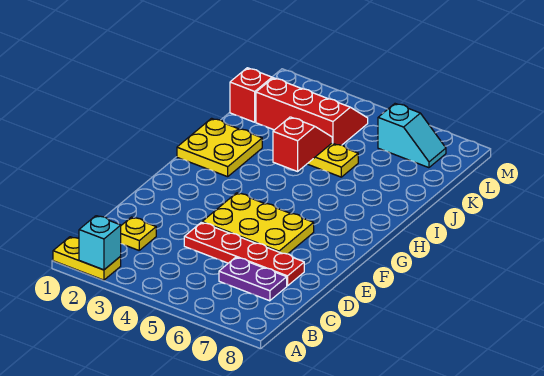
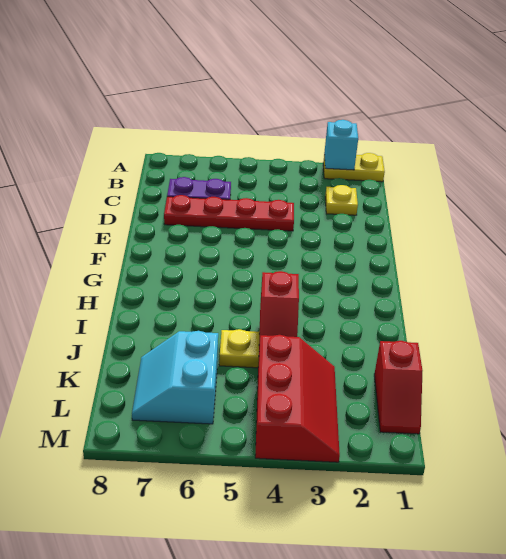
yellow plate E4:F6 level 1 -> none
yellow plate H1:I2 level 1 -> none
red slope K2:L4 level 1 top K -> red slope K3:M4 level 1 top 4
cyan slope L6:L7 level 1 top 6 -> cyan slope K6:L7 level 1 top 6

